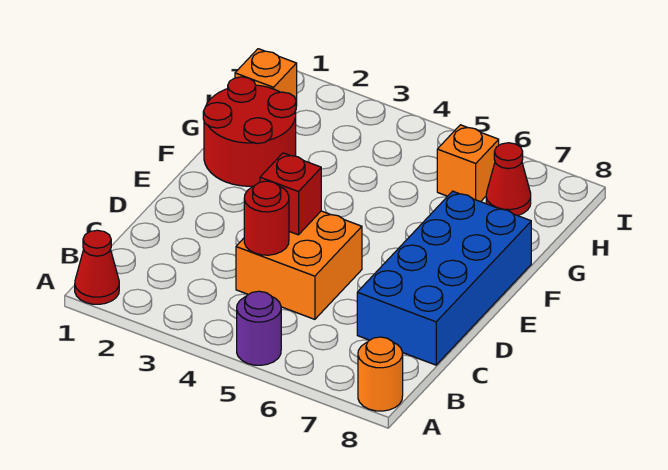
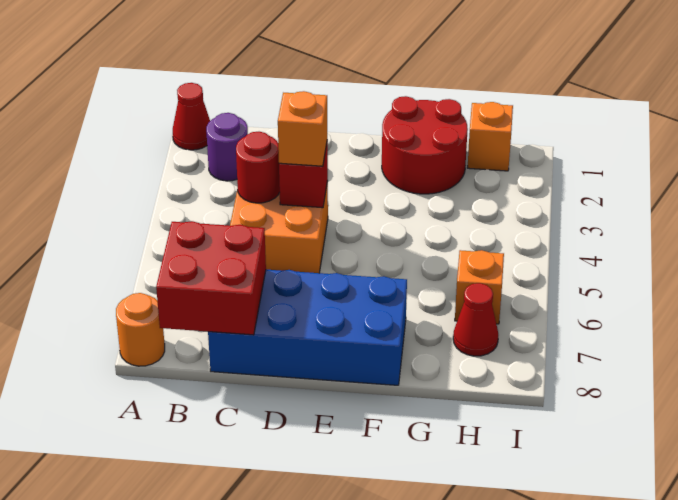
purple round brick A5 level 1 -> purple round brick B2 level 1
none -> red brick B7:C8 level 2
none -> orange brick D4 level 3

